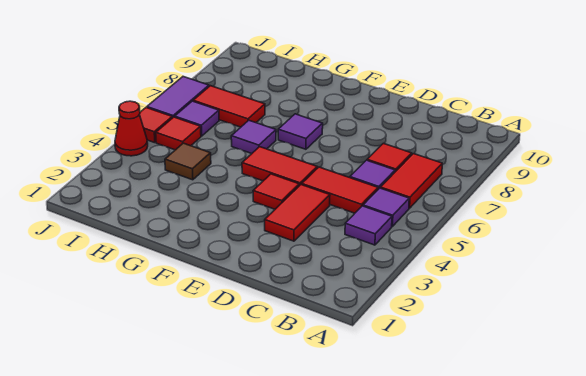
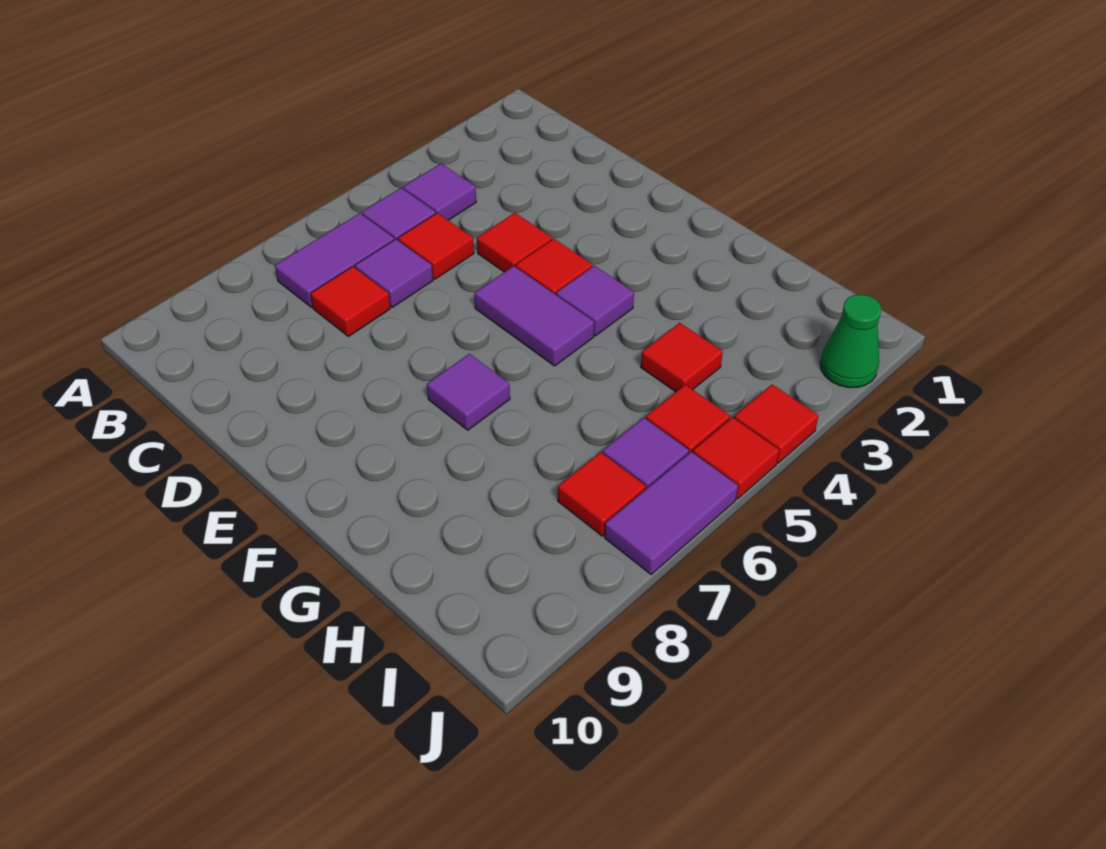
red tile B6:B7 level 1 -> purple tile B6:B7 level 1
red tile C5:D5 level 1 -> red tile C5 level 1
red tile D3:D4 level 1 -> red tile D4 level 1
red tile E5:F5 level 1 -> purple tile E5:F5 level 1
purple tile G6 level 1 -> purple tile F4 level 1
brown tile H4 level 1 -> red tile H4 level 1
red tile H7:I7 level 1 -> red tile I7 level 1
none -> green cone J2 level 1
red cone J4 level 1 -> red tile J4 level 1

